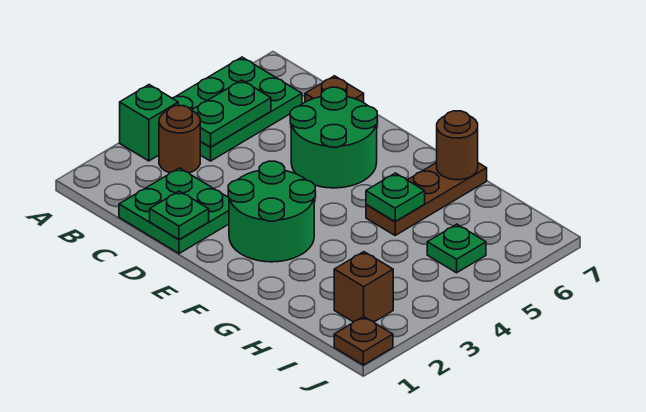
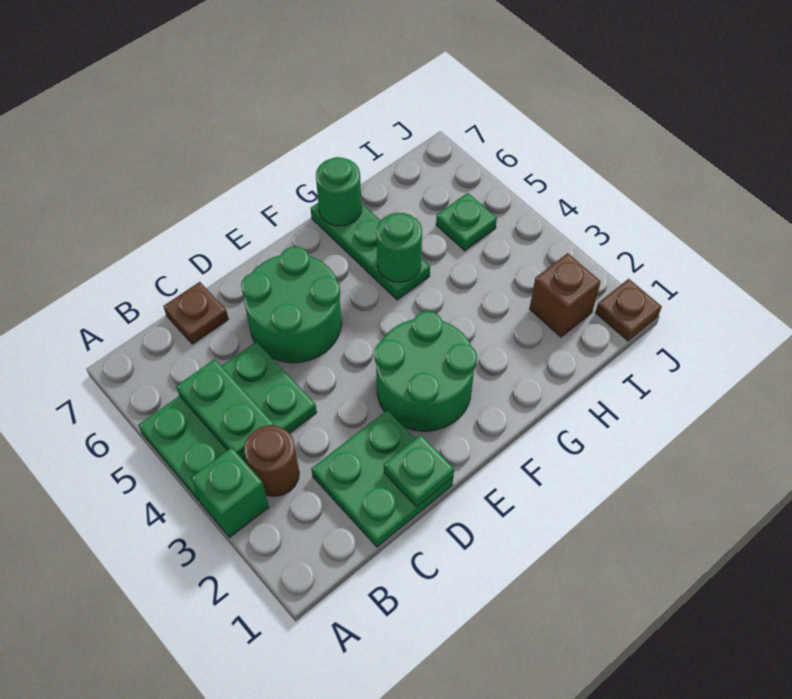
green plate A4:B6 level 1 -> green plate A4:C5 level 1
brown plate G5:G7 level 1 -> green plate G5:G7 level 1
green plate G5 level 2 -> green round brick G5 level 2
brown round brick G7 level 2 -> green round brick G7 level 2

